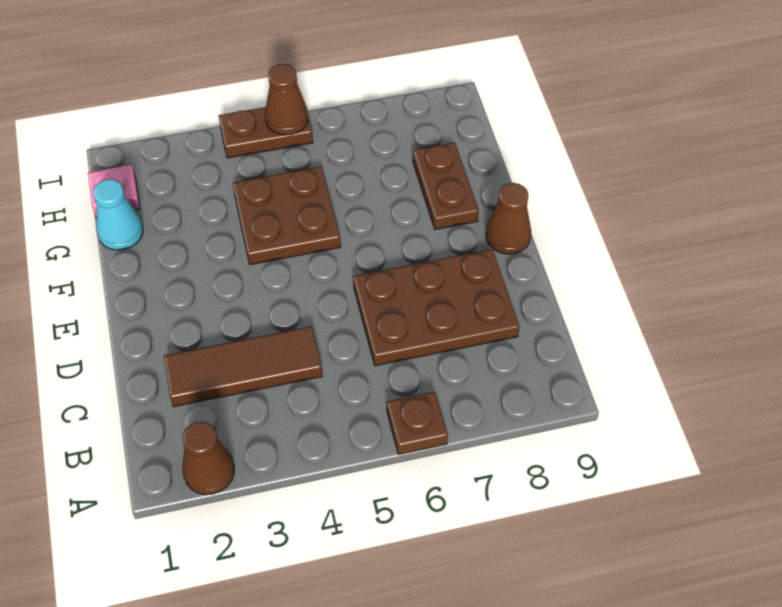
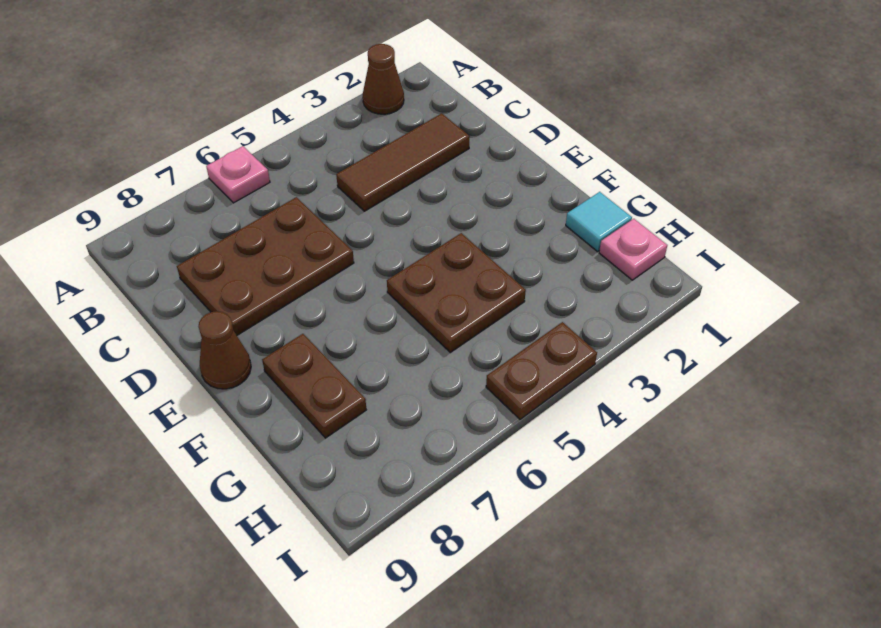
brown plate A6 level 1 -> pink plate A6 level 1
cyan cone G1 level 1 -> cyan tile G1 level 1
brown cone I5 level 2 -> none

